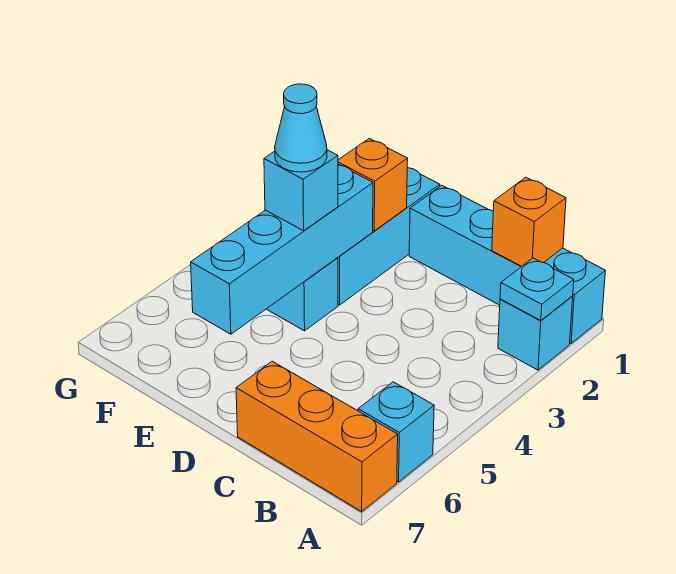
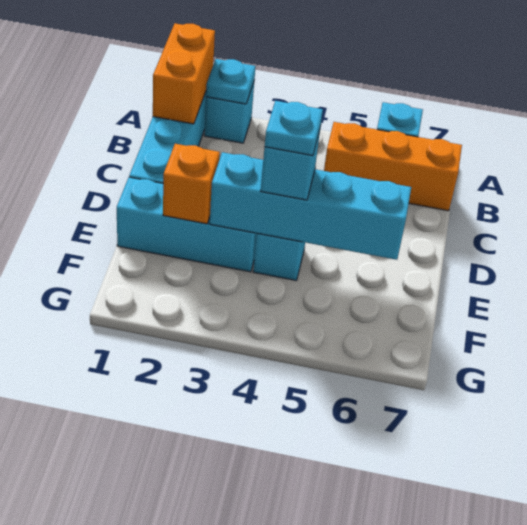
orange brick A7:C7 level 1 -> orange brick B5:B7 level 1
orange brick B1 level 2 -> orange brick A1:B1 level 2
cyan cone E4 level 4 -> cyan plate E4 level 4

